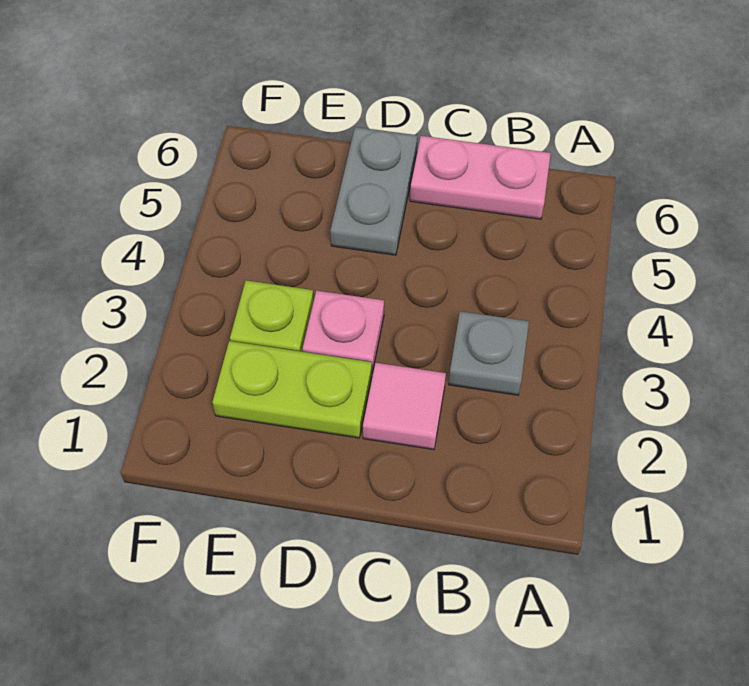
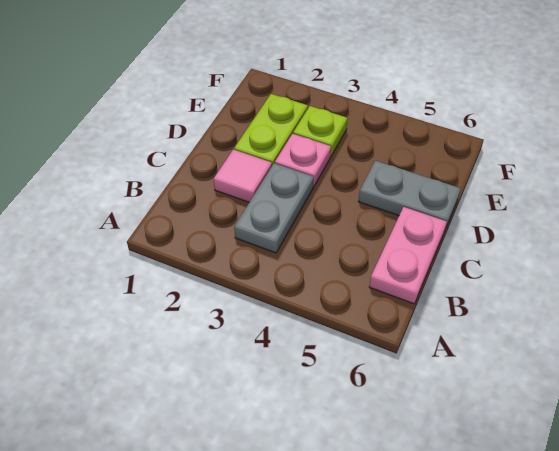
grey plate B3 level 1 -> grey plate B3:C3 level 1

